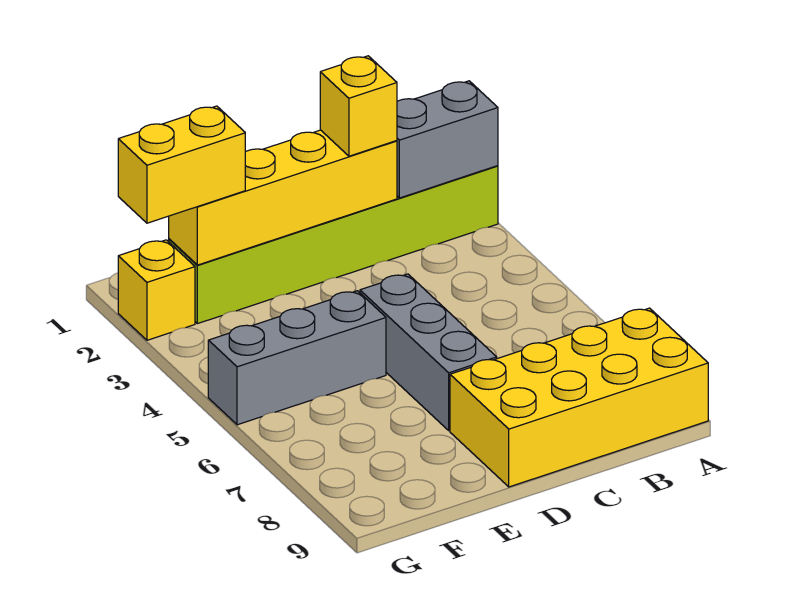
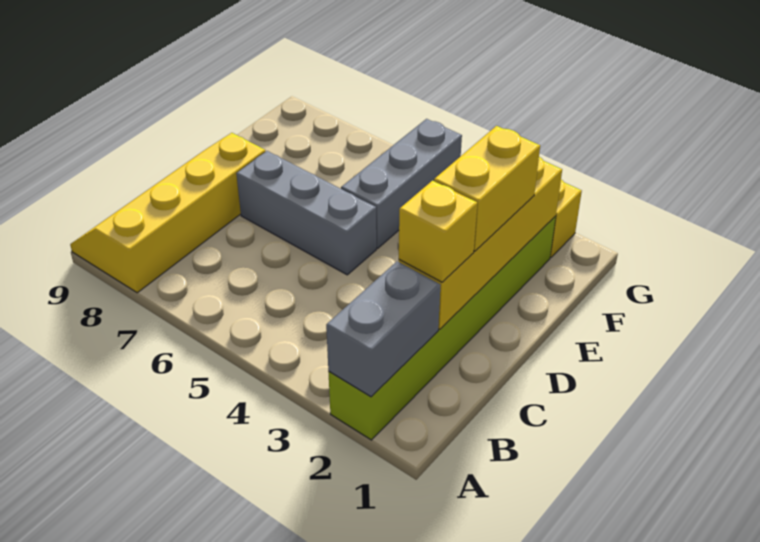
yellow brick A8:D9 level 1 -> yellow slope A8:D9 level 1 top 8
yellow brick F2:G2 level 3 -> yellow brick D2:E2 level 3

